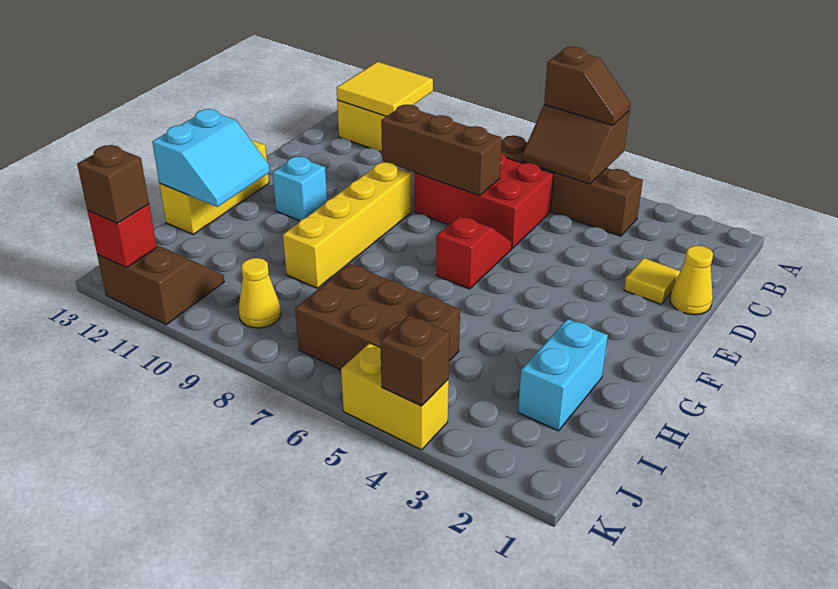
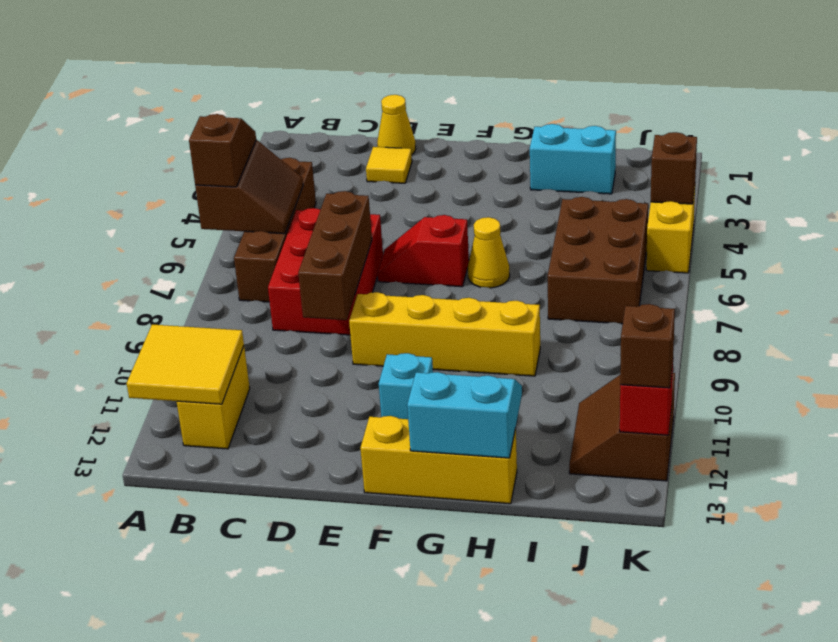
yellow cone J9 level 1 -> yellow cone G6 level 1

